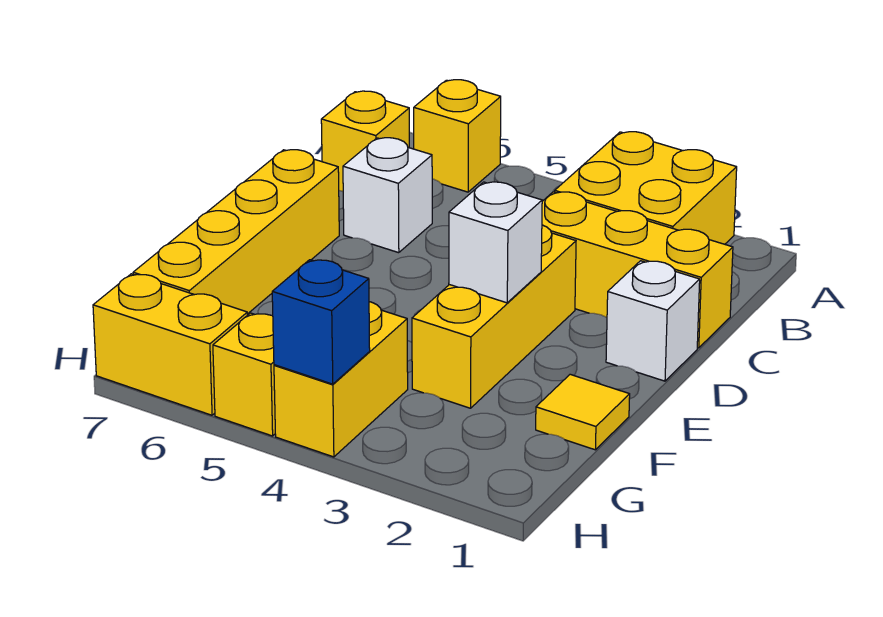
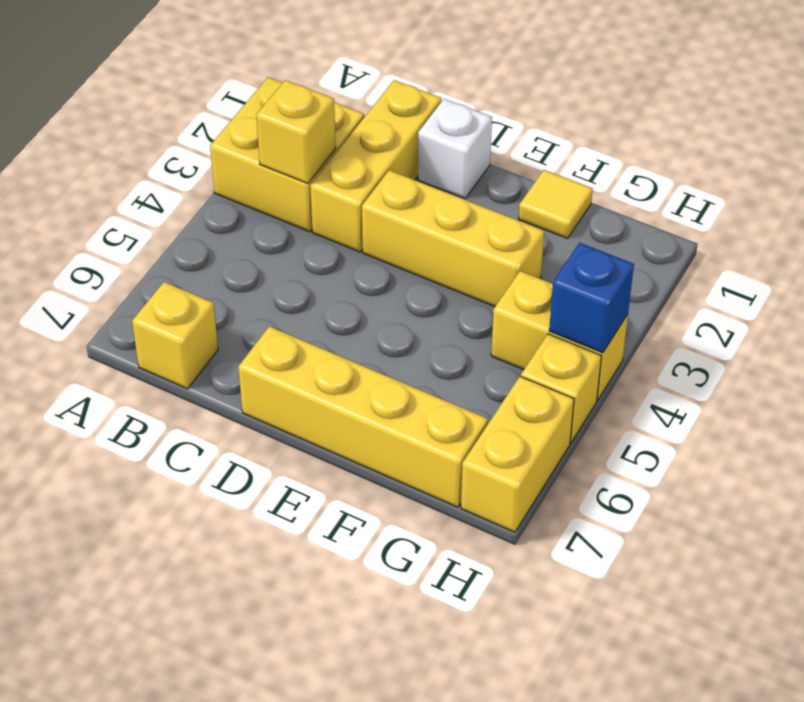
yellow brick A6 level 1 -> yellow brick B3 level 2
white brick C6 level 1 -> none
white brick E3 level 2 -> none

